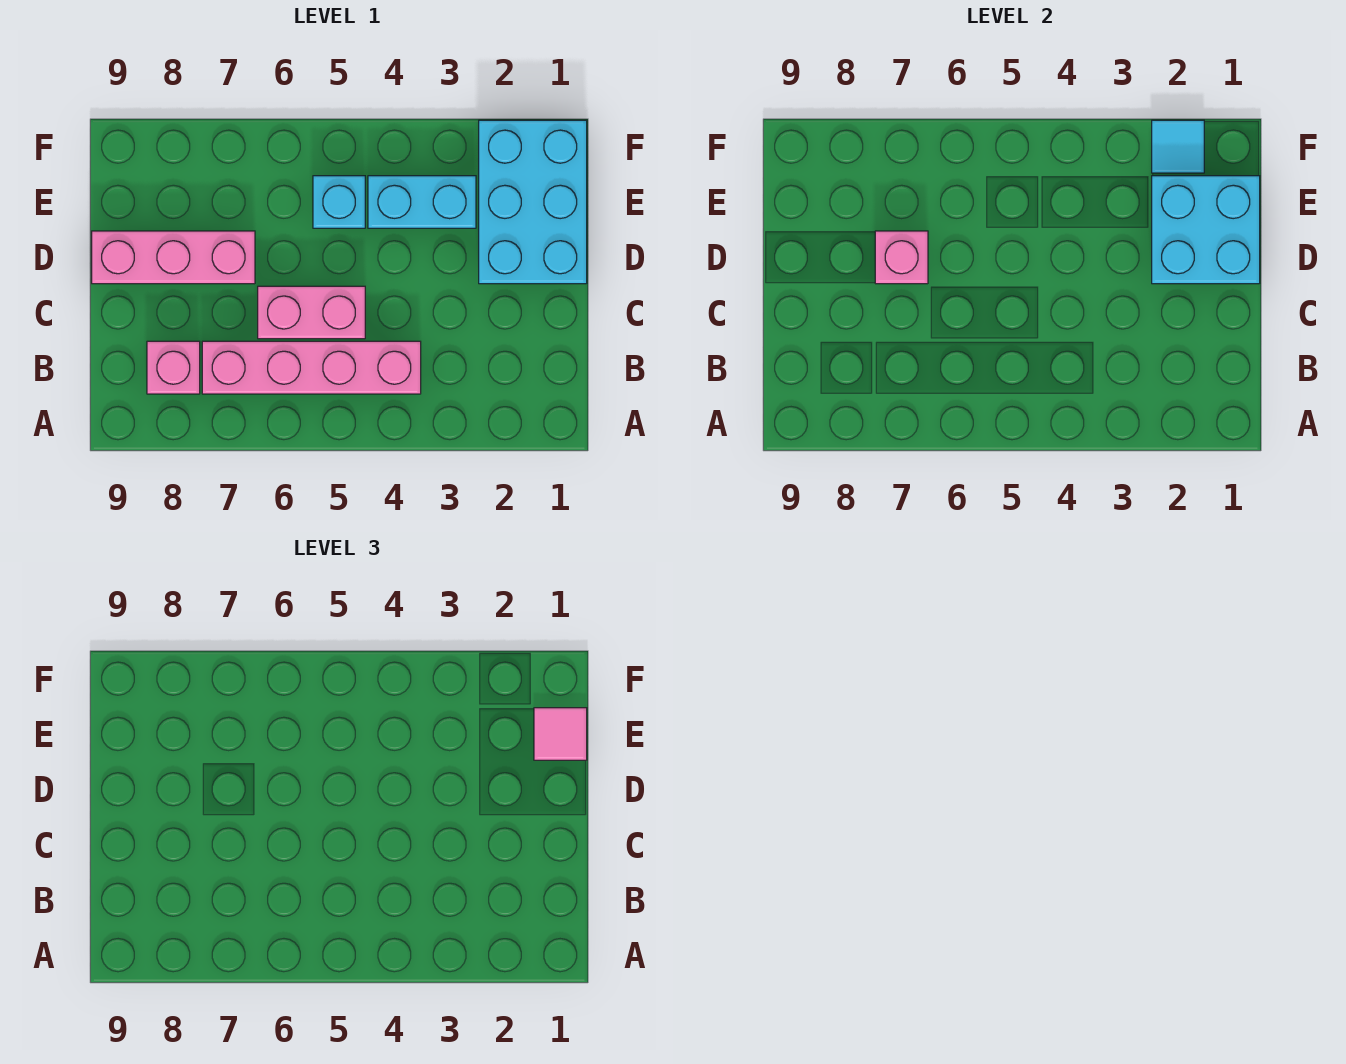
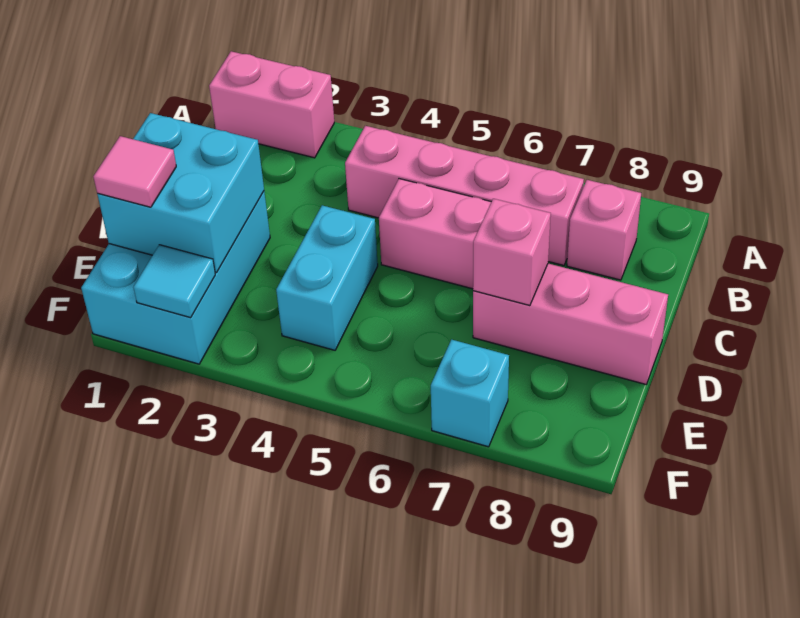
none -> pink brick A1:A2 level 1
cyan brick E3:E4 level 1 -> cyan brick D4:E4 level 1
cyan brick E5 level 1 -> cyan brick F7 level 1

